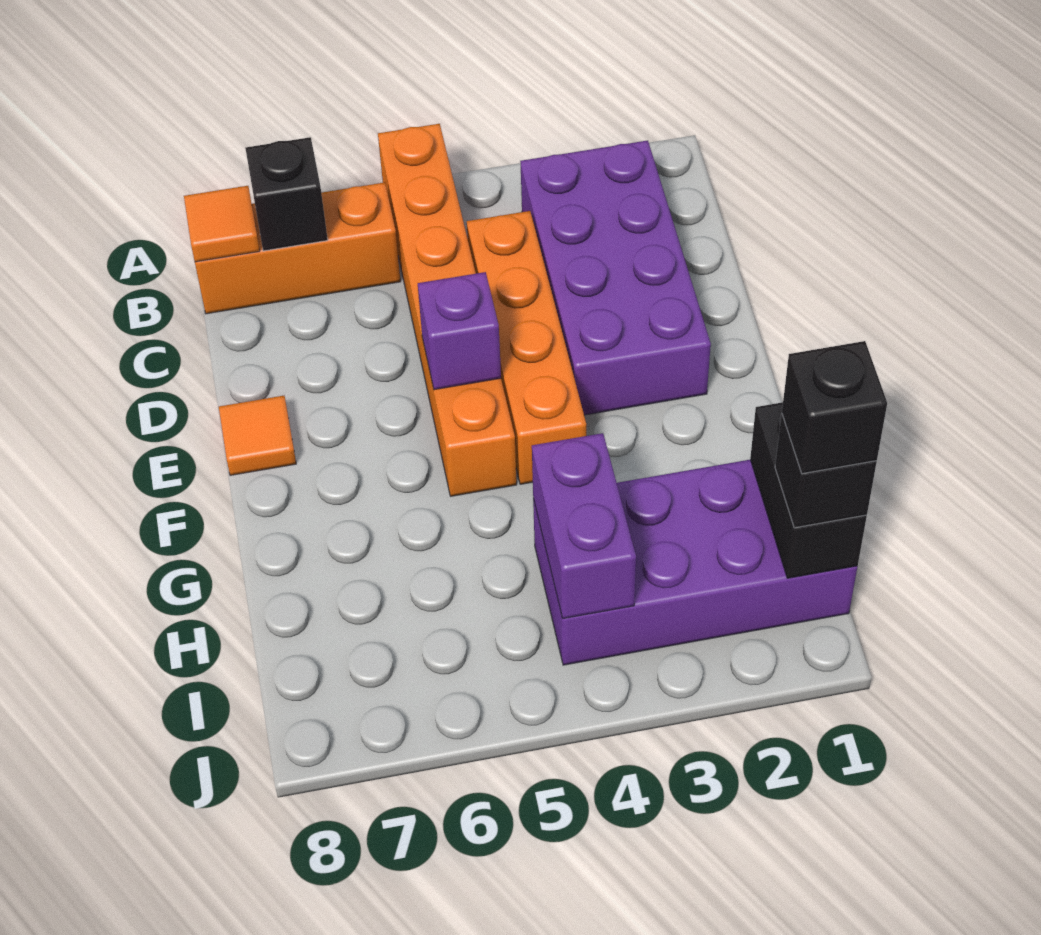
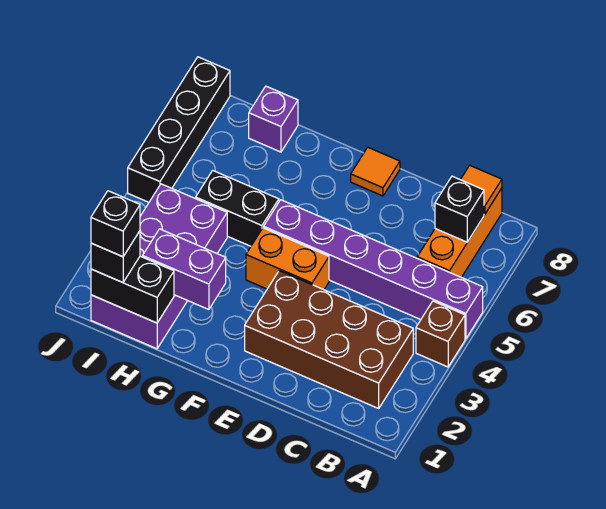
none -> brown brick A4 level 1
orange brick A5:F5 level 1 -> purple brick A5:F5 level 1
purple brick B2:E3 level 1 -> brown brick B2:E3 level 1
orange brick C4:F4 level 1 -> orange brick E4:F4 level 1
purple brick E5 level 2 -> purple brick H8 level 1
none -> black brick G5:H5 level 1
purple brick H4:I4 level 2 -> purple brick G2:H2 level 2
none -> black brick J5:J8 level 1

